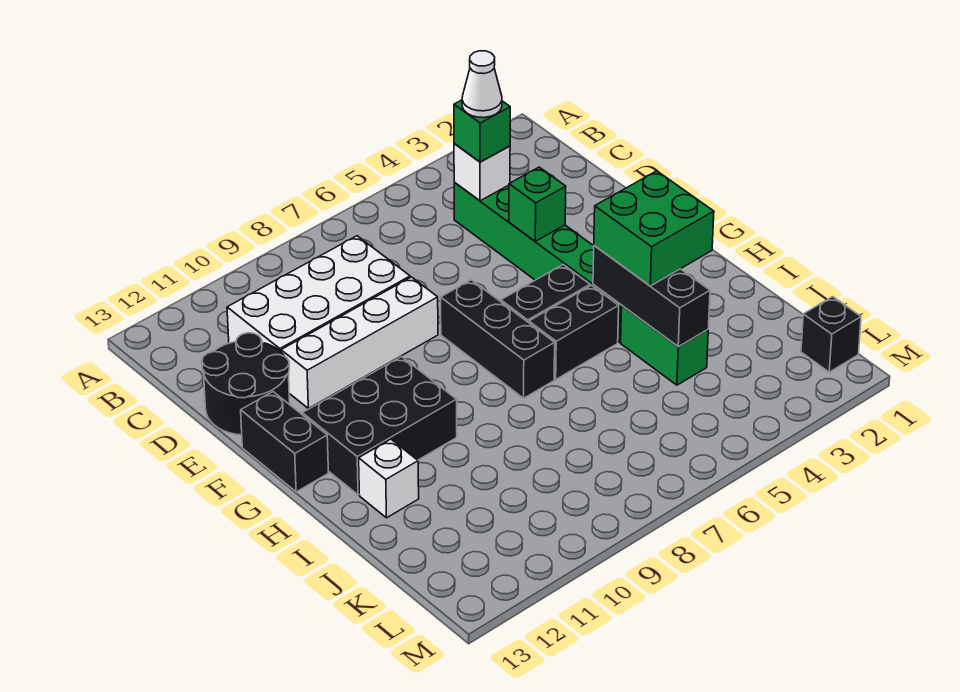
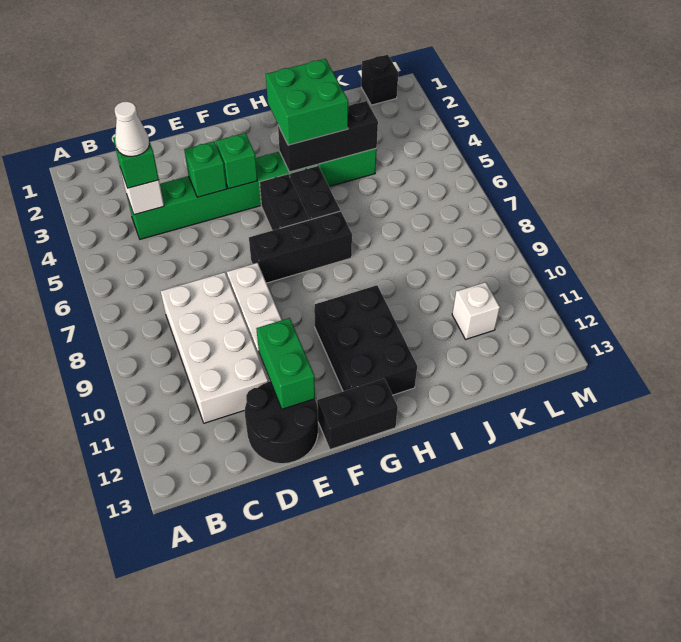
none -> green brick E11:E12 level 2
none -> green brick F4 level 2
white brick I12 level 1 -> white brick K11 level 1

